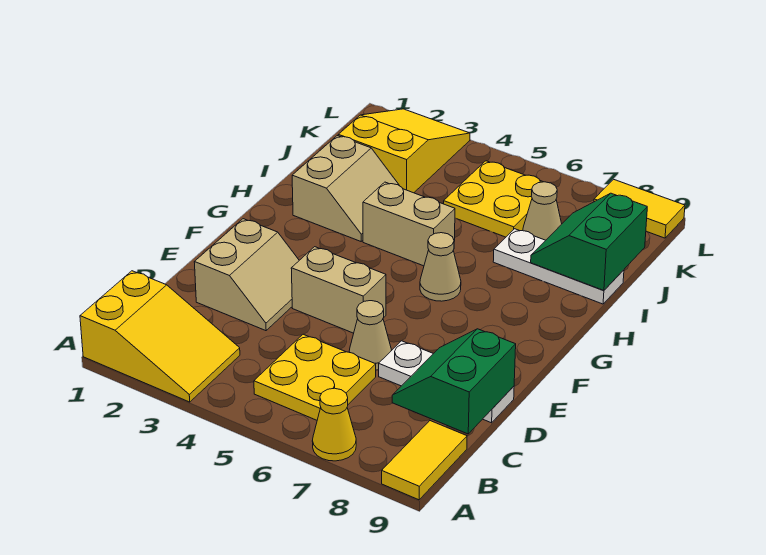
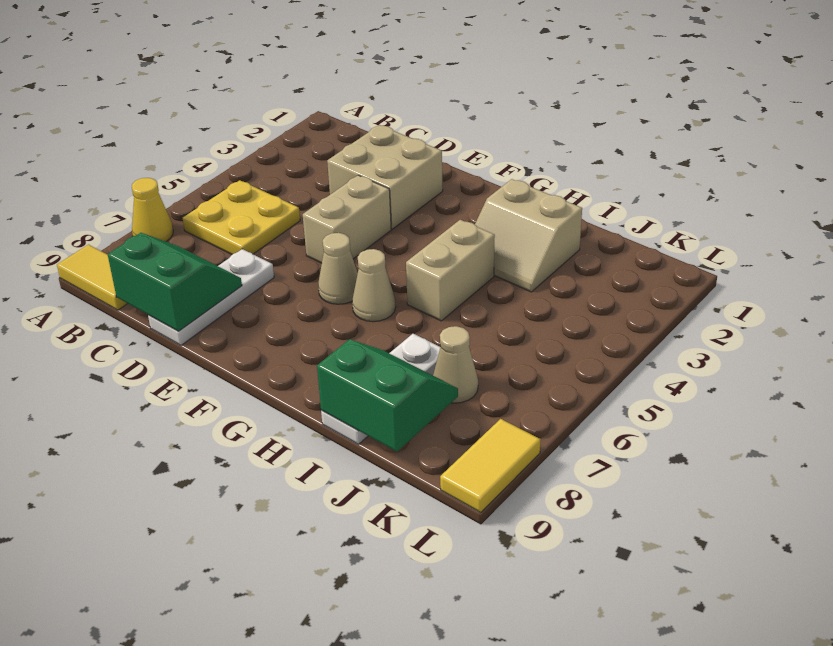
yellow slope A1:B3 level 1 top 1 -> none
tan slope D2:E3 level 1 top 2 -> tan brick D2:E3 level 1
tan cone D6 level 1 -> tan cone F6 level 1
yellow slope J2:L3 level 1 top J -> none
yellow plate J5:K6 level 1 -> none

